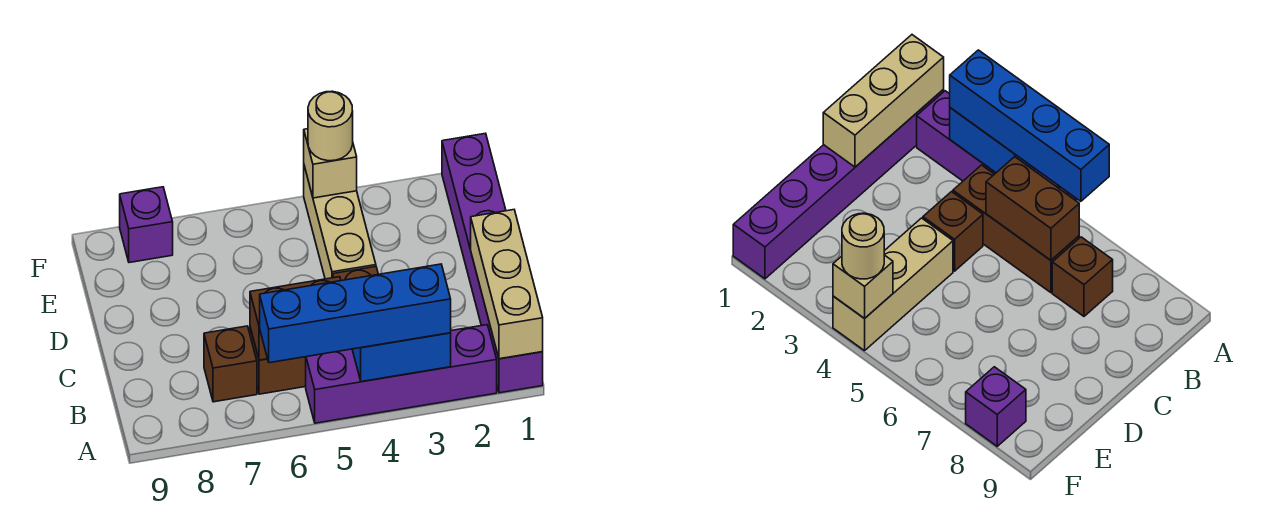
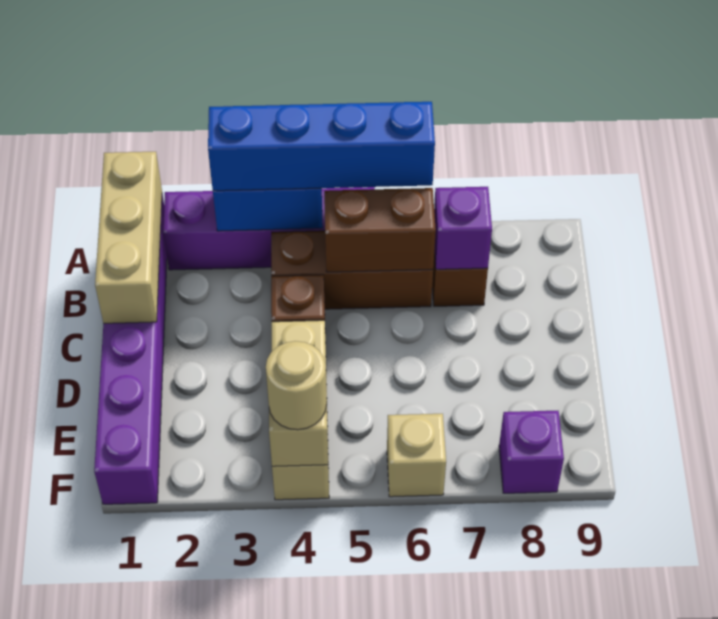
none -> purple brick B7 level 2
none -> tan brick F6 level 1

